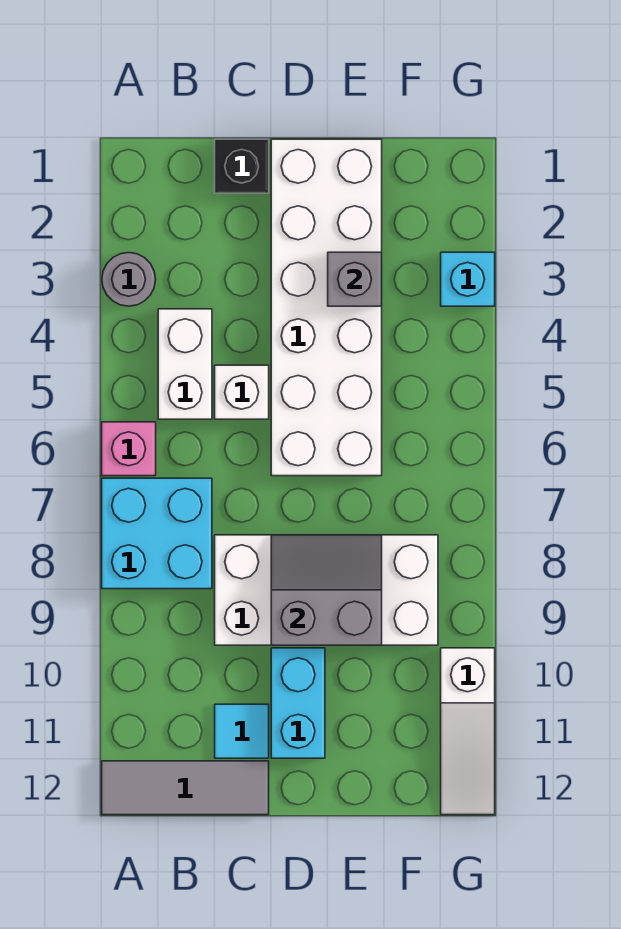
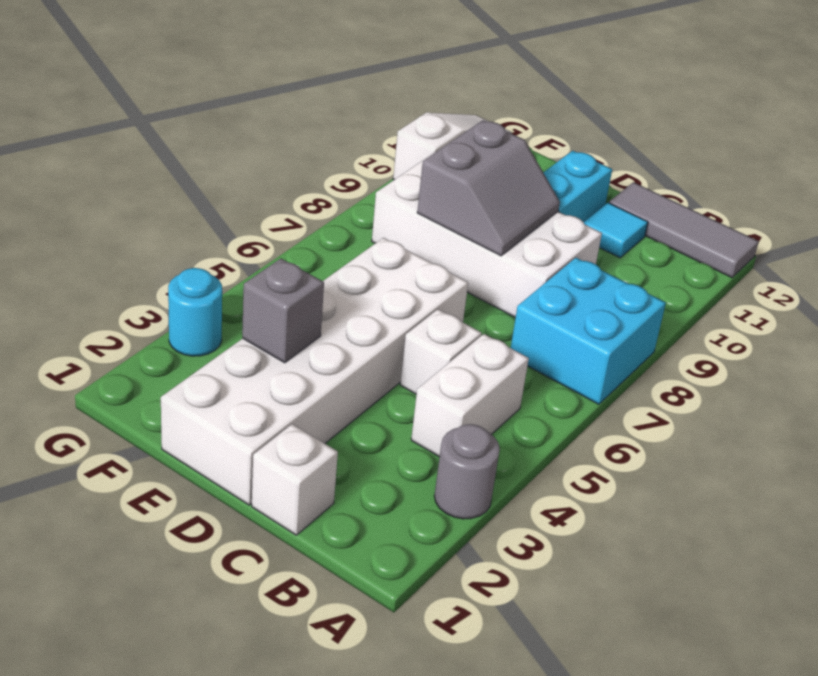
pink brick A6 level 1 -> none
black brick C1 level 1 -> white brick C1 level 1
grey slope D8:E9 level 2 top 9 -> grey slope D8:E9 level 2 top E
cyan brick G3 level 1 -> cyan round brick G3 level 1

